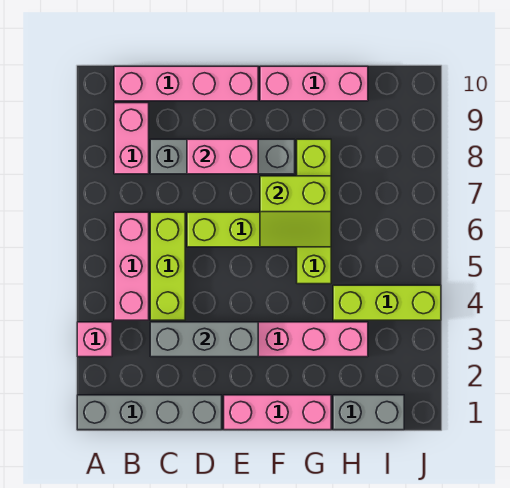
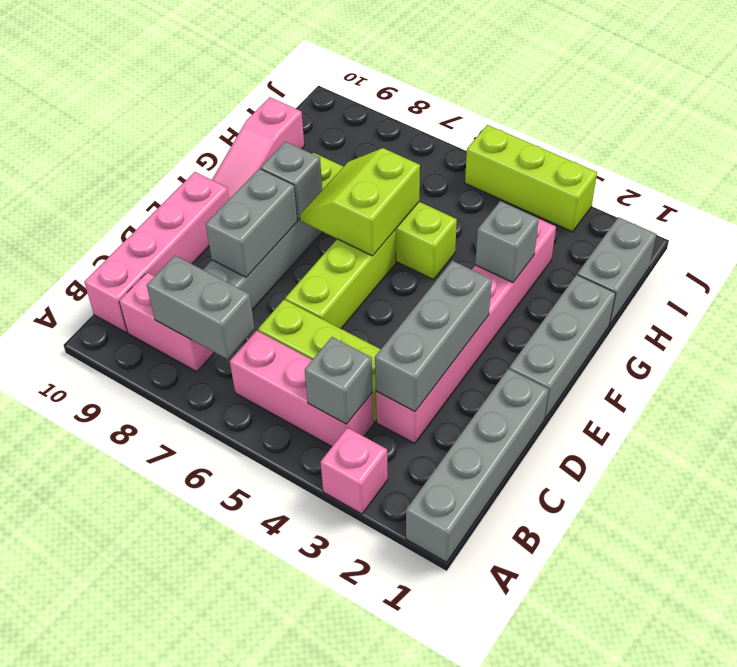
none -> grey brick B4 level 2
none -> grey brick B7:B8 level 2
pink brick D8:E8 level 2 -> grey brick D8:E8 level 2
pink brick E1:G1 level 1 -> grey brick E1:G1 level 1
lime slope F6:G7 level 2 top 7 -> lime slope F6:G7 level 2 top 6
none -> grey brick F8 level 2
pink brick F10:H10 level 1 -> pink slope F10:H10 level 1 top H
none -> grey brick G3 level 2
lime brick H4:J4 level 1 -> lime brick J3:J5 level 1

